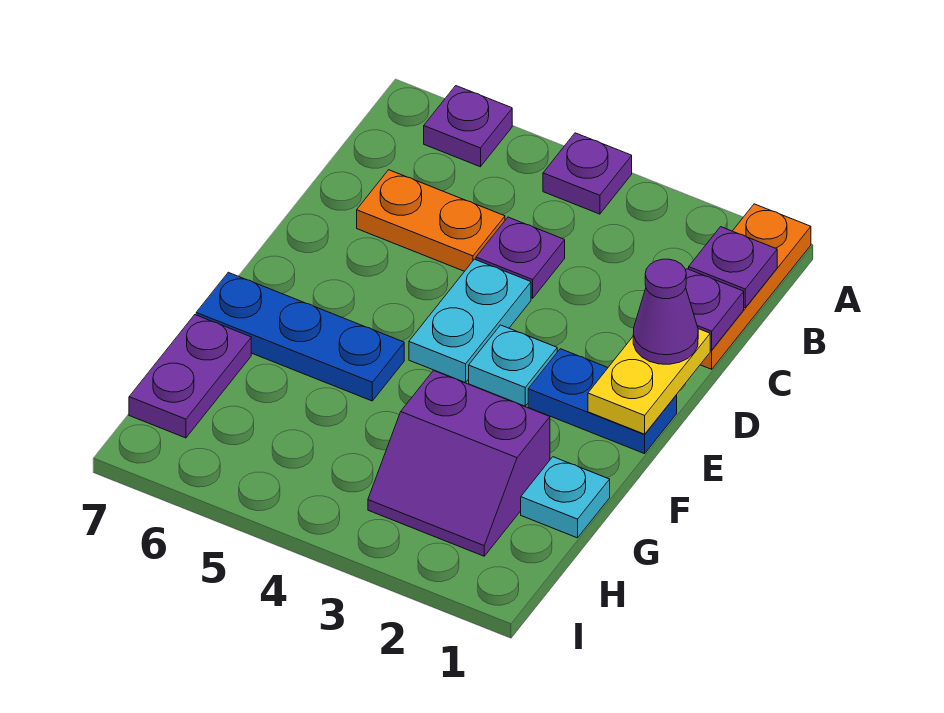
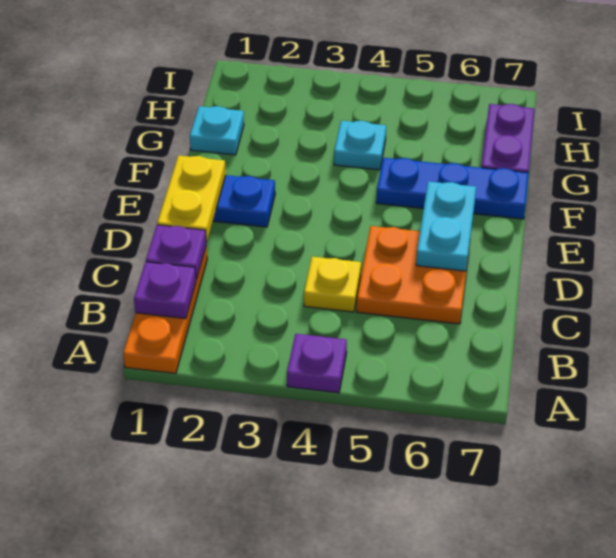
purple plate A6 level 1 -> none
purple plate C4 level 1 -> yellow plate C4 level 1
orange plate C5:C6 level 1 -> orange plate C5:D6 level 1
purple cone D1 level 3 -> none
cyan plate D4:E4 level 1 -> cyan plate D6:E6 level 2
cyan plate E3 level 1 -> cyan plate G4 level 1
purple slope G2:H3 level 1 top G -> none

